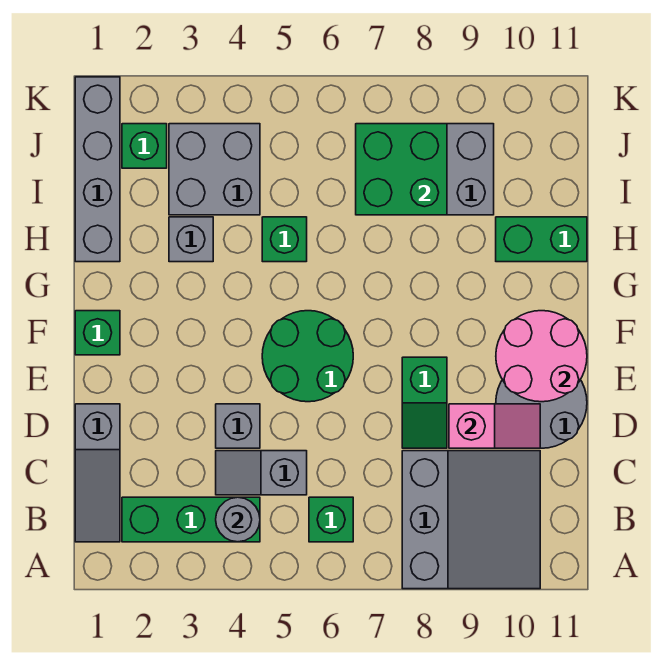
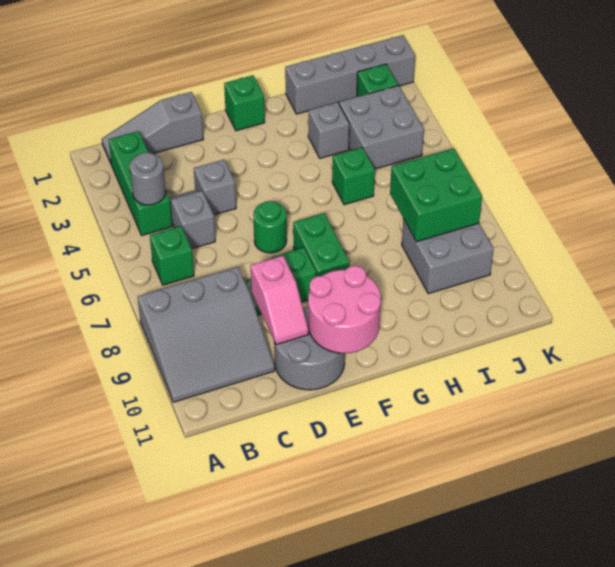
green round brick E5:F6 level 1 -> green round brick E6 level 1
green brick H10:H11 level 1 -> green brick F7:F8 level 1

